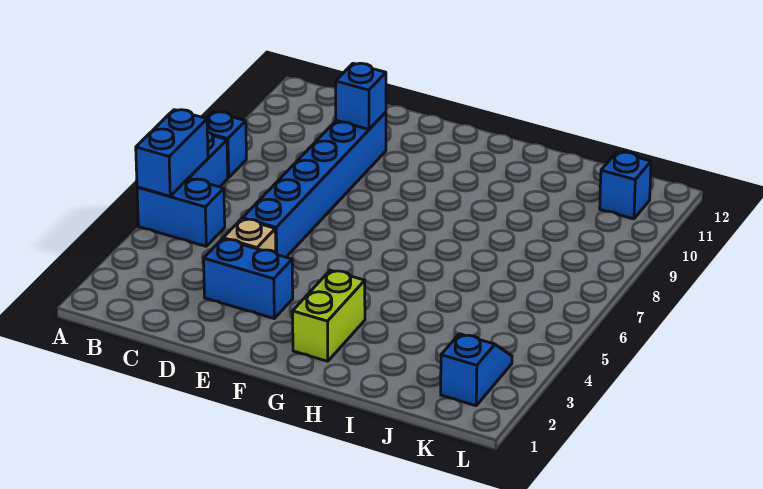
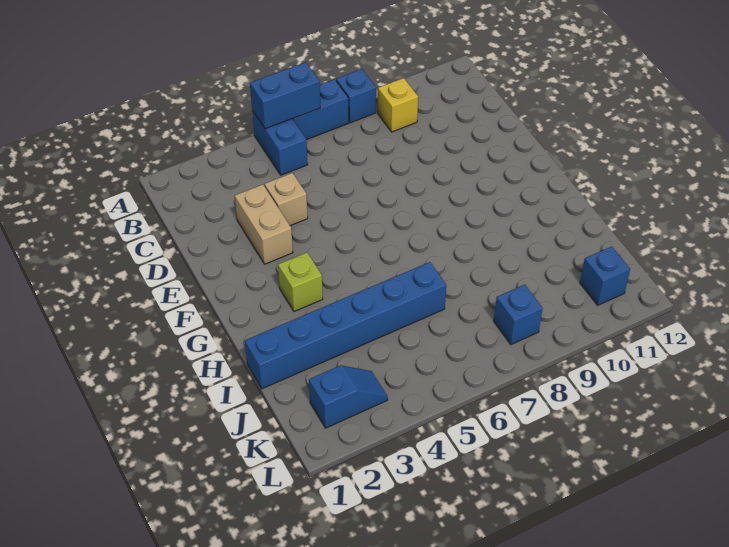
none -> yellow brick B9 level 1
blue brick D3:E3 level 1 -> tan brick D3:E3 level 1
blue brick D5:D10 level 1 -> blue brick I1:I6 level 1
blue brick D10 level 2 -> blue brick K8 level 1
lime brick G2:G3 level 1 -> lime brick G3 level 1

